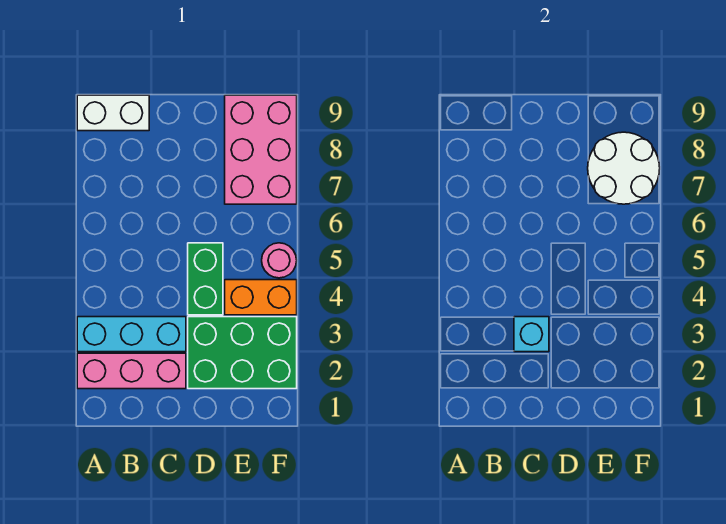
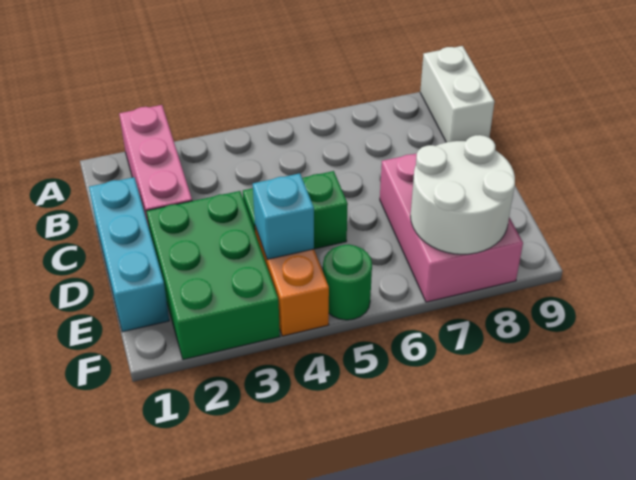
cyan brick A3:C3 level 1 -> cyan brick C1:E1 level 1
cyan brick C3 level 2 -> cyan brick E4 level 2
pink brick E7:F9 level 1 -> pink brick D7:F8 level 1
pink round brick F5 level 1 -> green round brick F5 level 1

